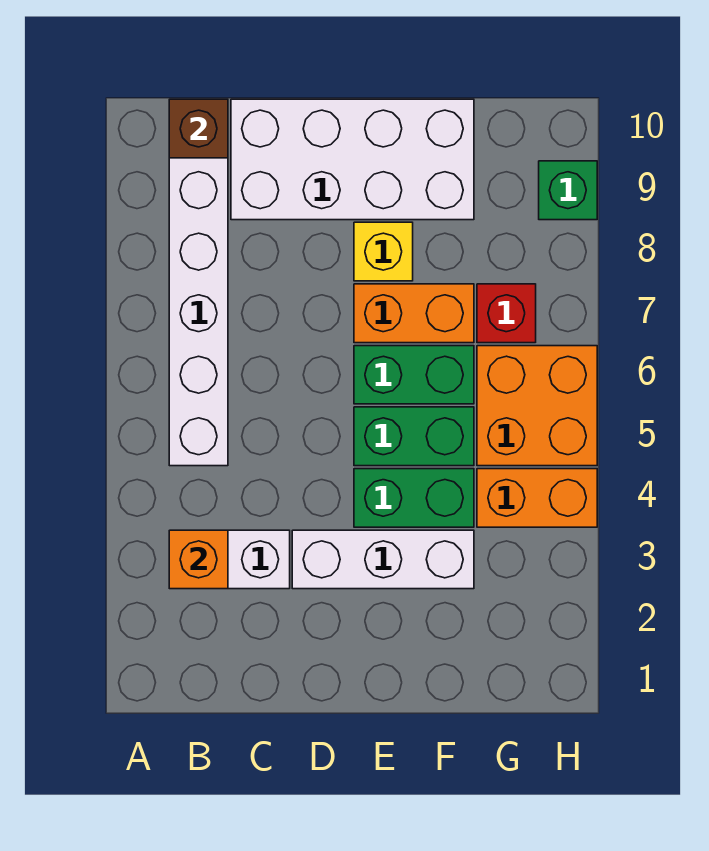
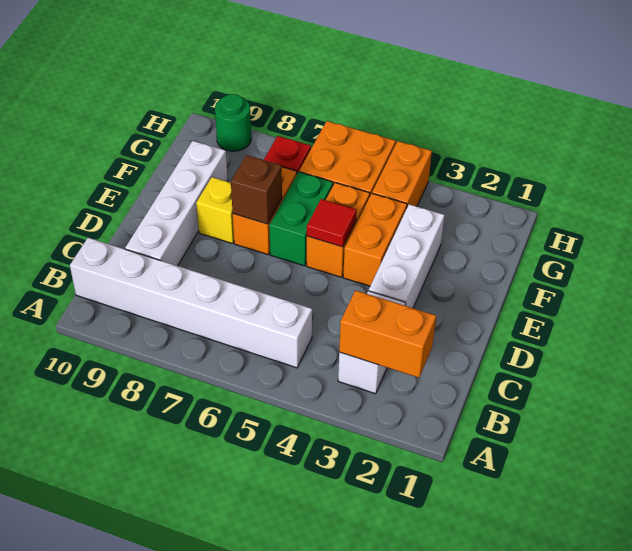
orange brick B3 level 2 -> orange brick B2:B3 level 2
brown brick B10 level 2 -> brown brick E7 level 2
white brick C9:F10 level 1 -> white brick C9:F9 level 1
green brick E4:F4 level 1 -> orange brick E4:F4 level 1
green brick E5:F5 level 1 -> orange brick E5:F5 level 1
none -> red tile E5 level 2
green brick H9 level 1 -> green round brick H9 level 1

